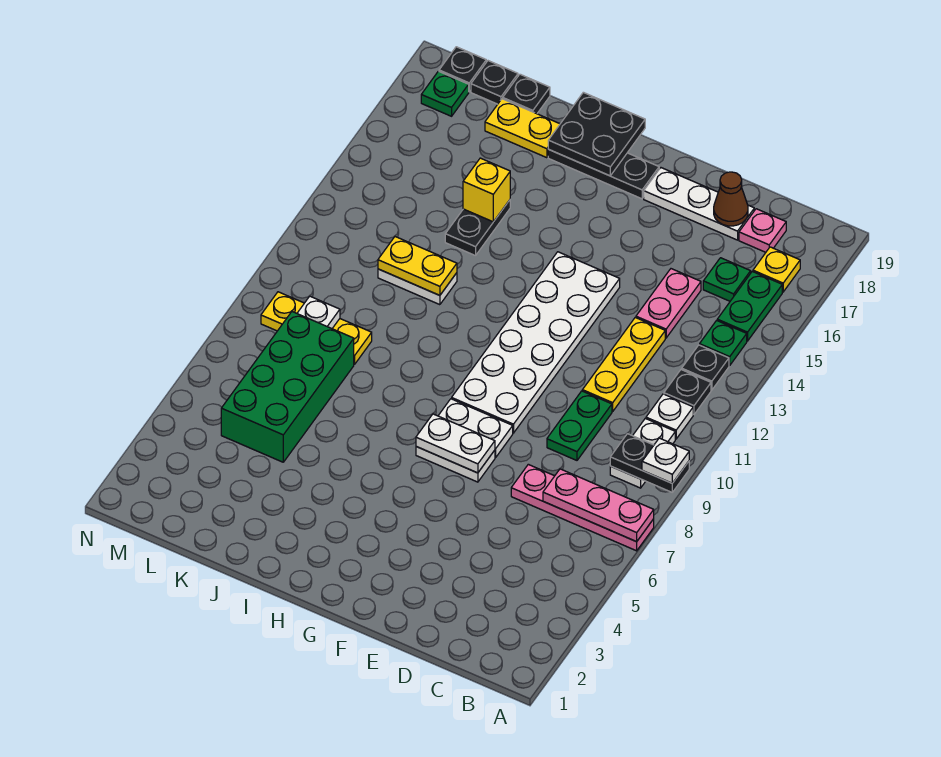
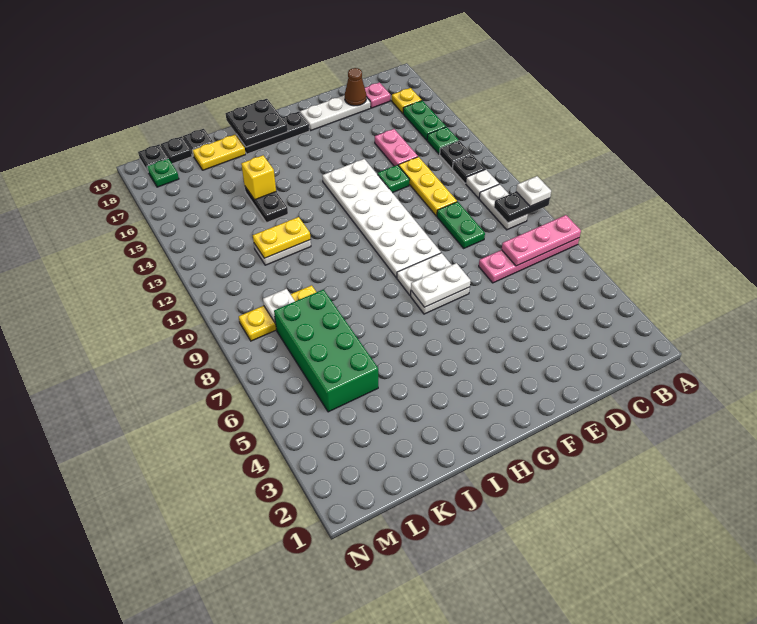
green plate C16 level 1 -> green plate E13 level 1

